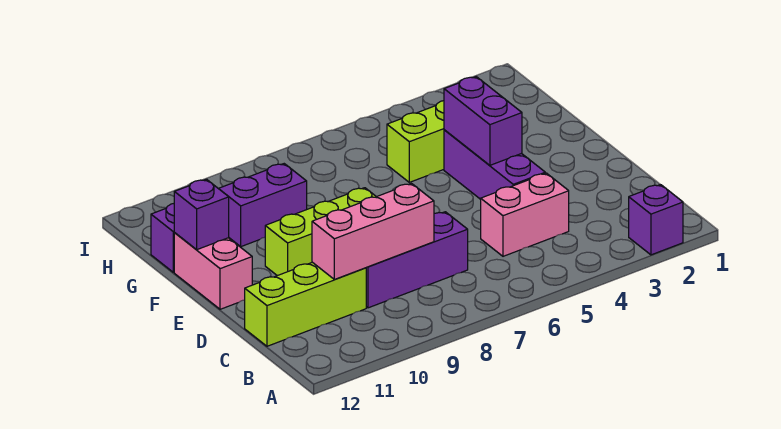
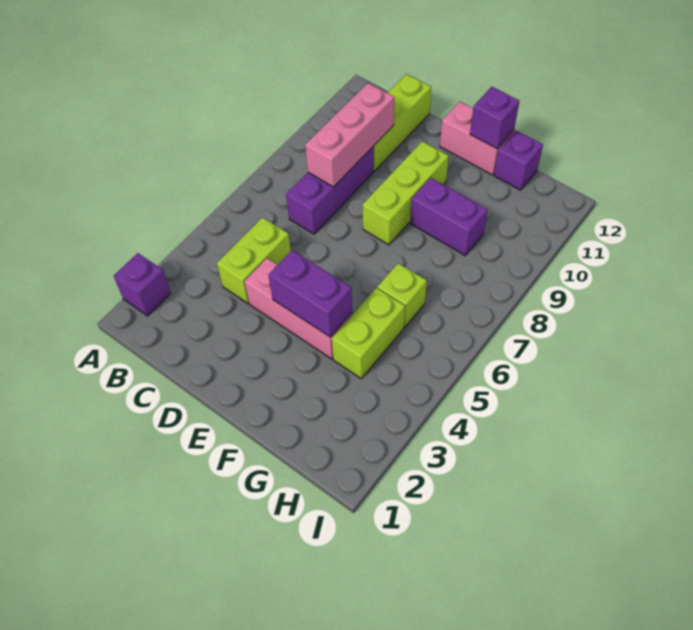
pink brick C4:C5 level 1 -> lime brick C4:C5 level 1
purple brick D4:F4 level 1 -> pink brick D4:F4 level 1
none -> lime brick G6 level 1
purple brick G9:G10 level 1 -> purple brick F9:G9 level 1

